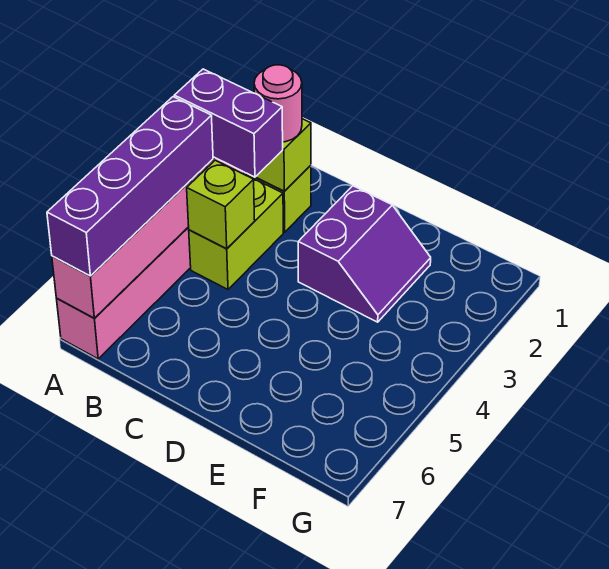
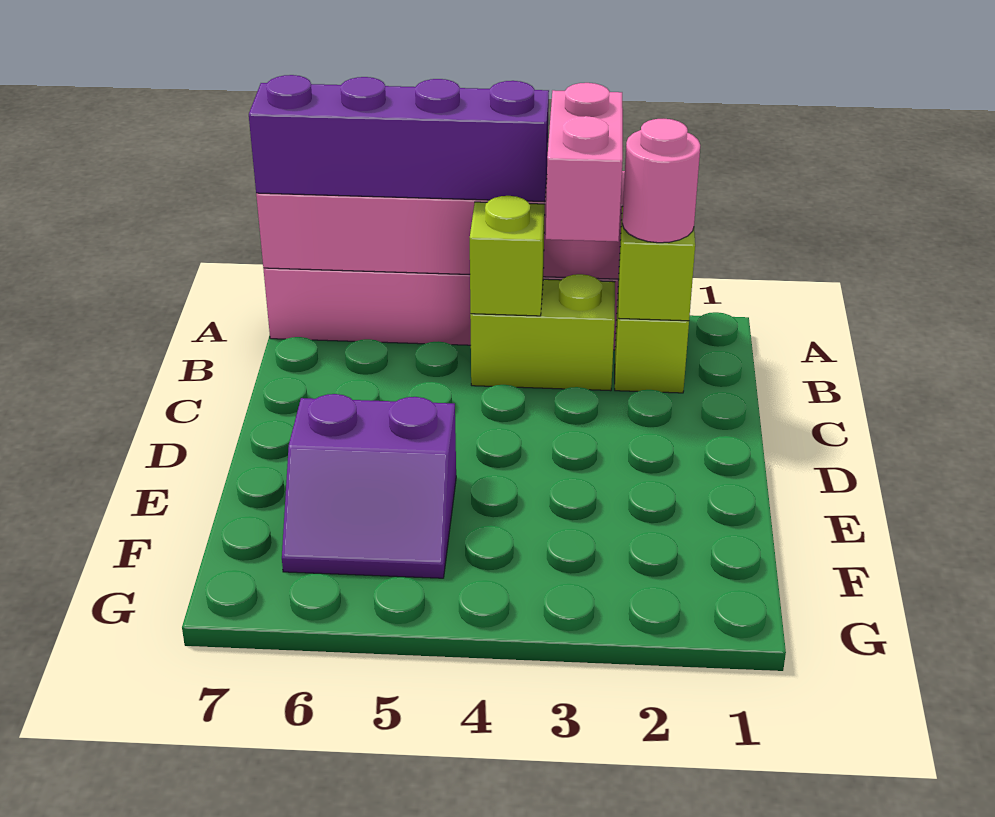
purple brick A3:B3 level 3 -> pink brick A3:B3 level 3
purple slope D2:E3 level 1 top D -> purple slope E5:F6 level 1 top E

